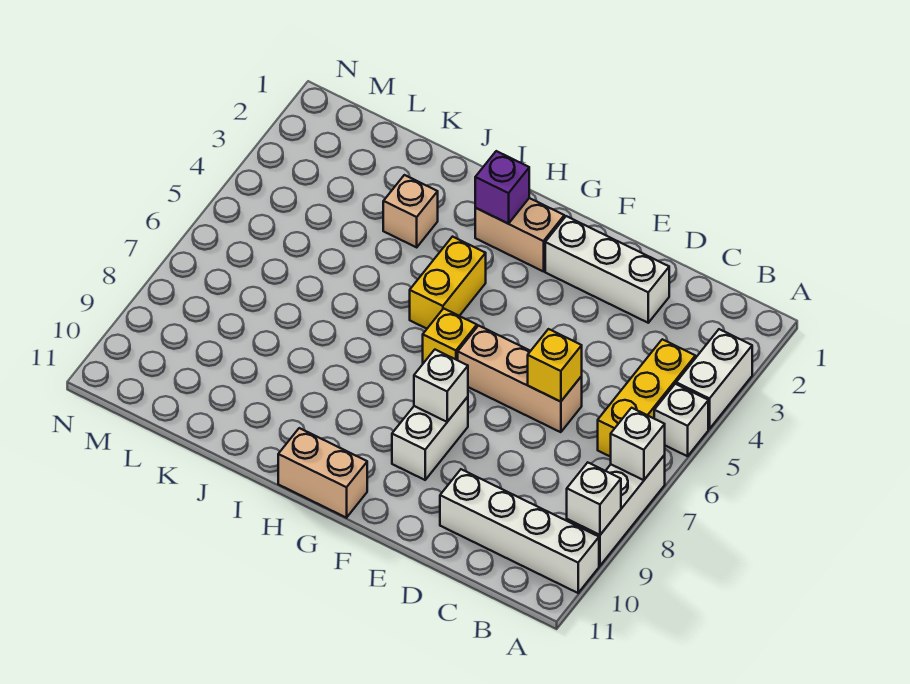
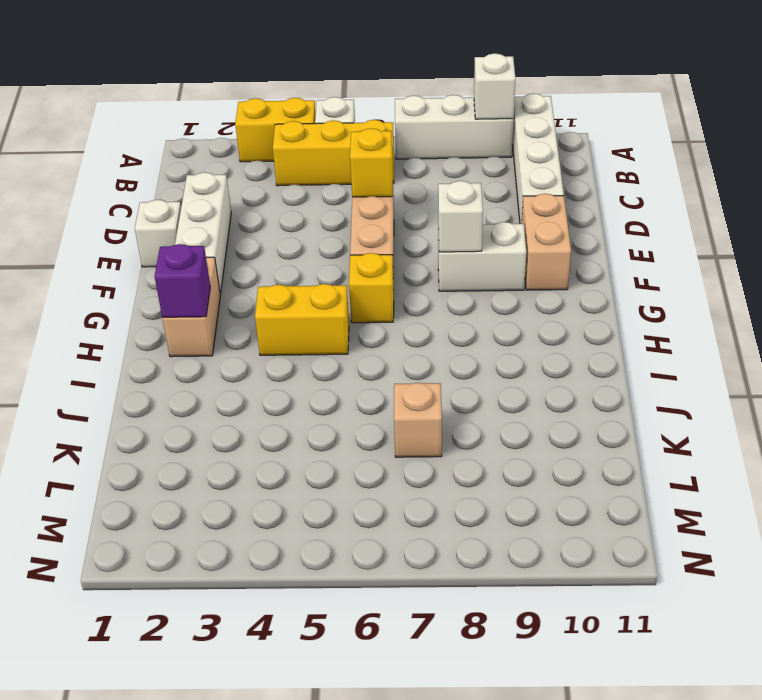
white brick A3:A4 level 1 -> yellow brick A3:A4 level 1
white brick A7 level 2 -> white brick E1 level 1
tan brick G11:H11 level 1 -> tan brick E10:F10 level 1
tan brick J3 level 1 -> tan brick K7 level 1

